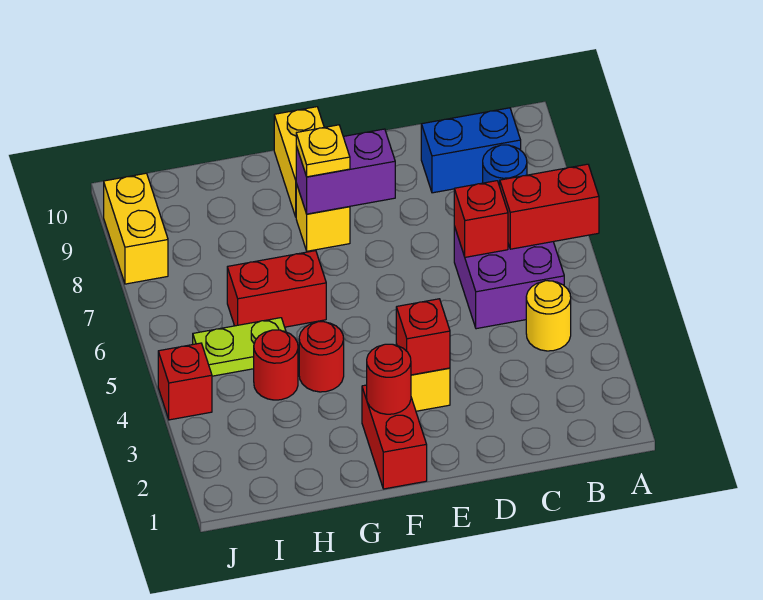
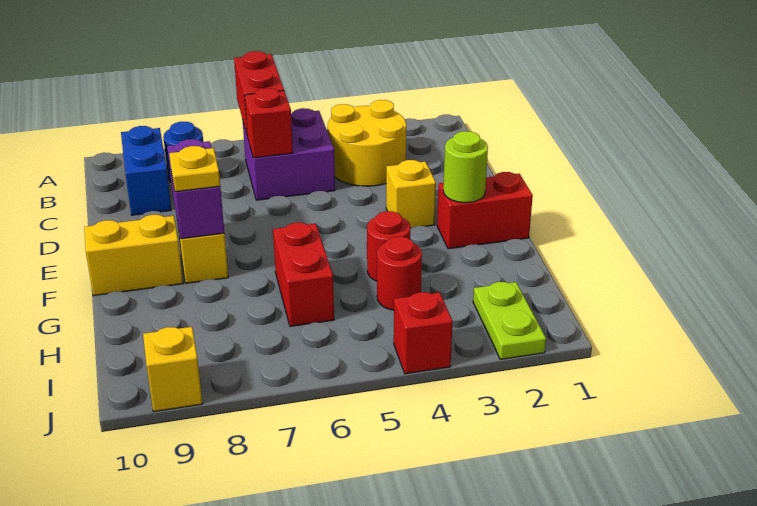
yellow round brick B4 level 1 -> yellow round brick B3:C4 level 1
red brick E3 level 2 -> none
red round brick F2 level 2 -> lime round brick F2 level 2
lime plate H5:I5 level 1 -> lime plate I2:J2 level 1
yellow brick J8:J9 level 1 -> yellow brick J9 level 1

